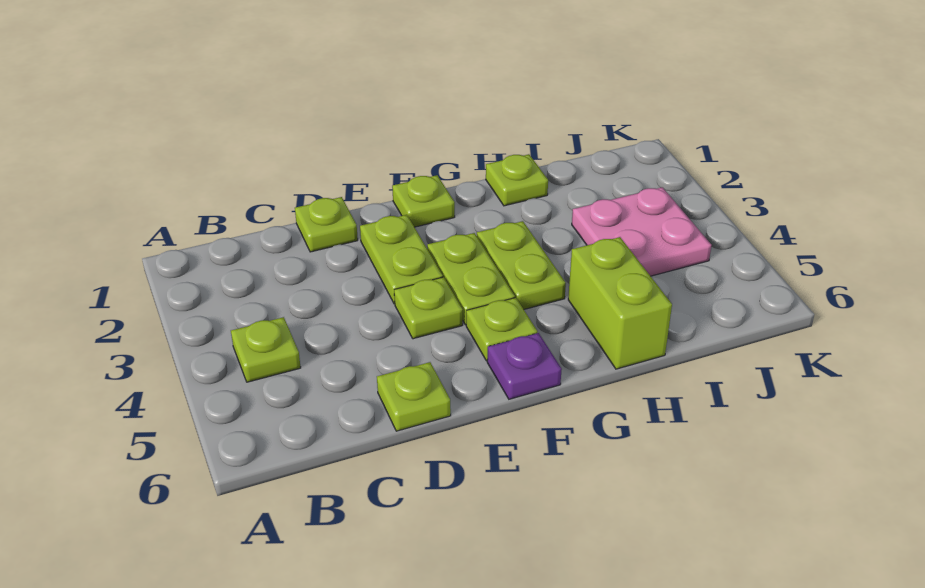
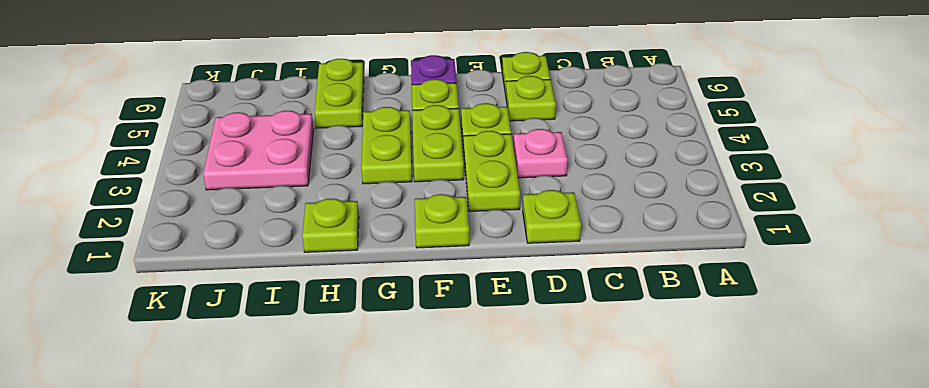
lime plate B4 level 1 -> lime plate D5 level 1
none -> pink plate D3 level 1
lime brick H5:H6 level 1 -> lime plate H5:H6 level 1

